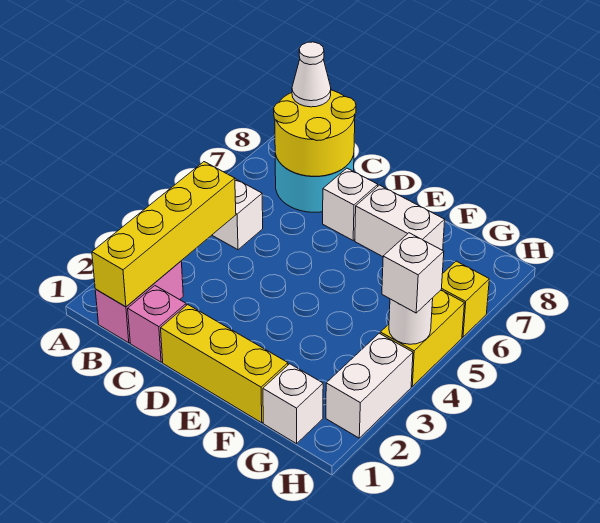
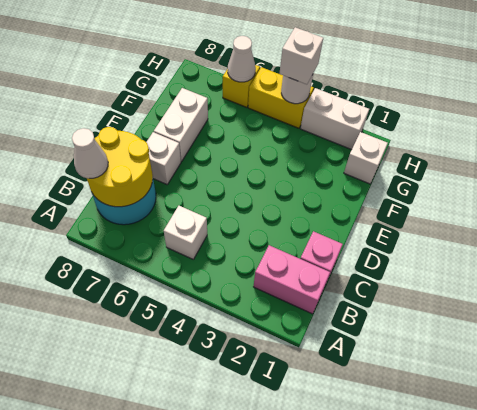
yellow brick B1:B4 level 2 -> none
yellow brick D1:F1 level 1 -> none
none -> white cone H6 level 2

